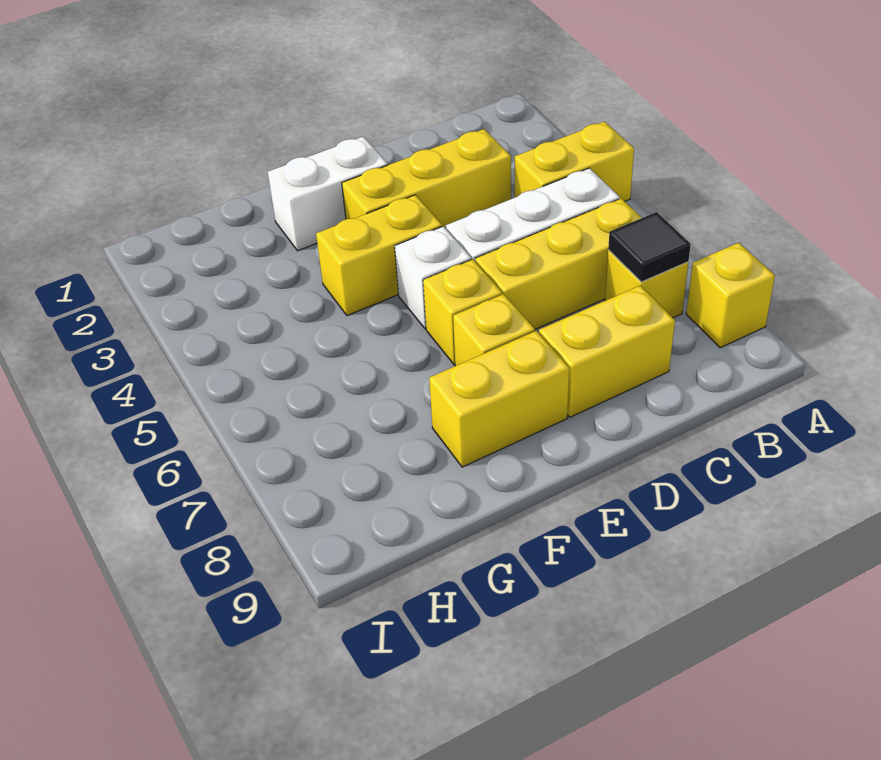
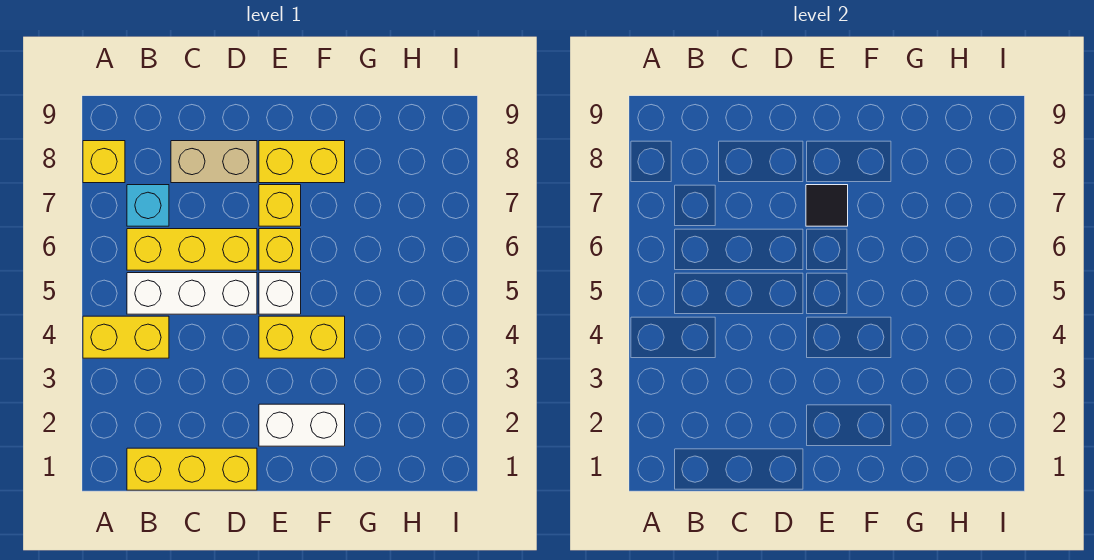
yellow brick B7 level 1 -> cyan brick B7 level 1
black tile B7 level 2 -> black tile E7 level 2
yellow brick C3:E3 level 1 -> yellow brick B1:D1 level 1
yellow brick C8:D8 level 1 -> tan brick C8:D8 level 1

